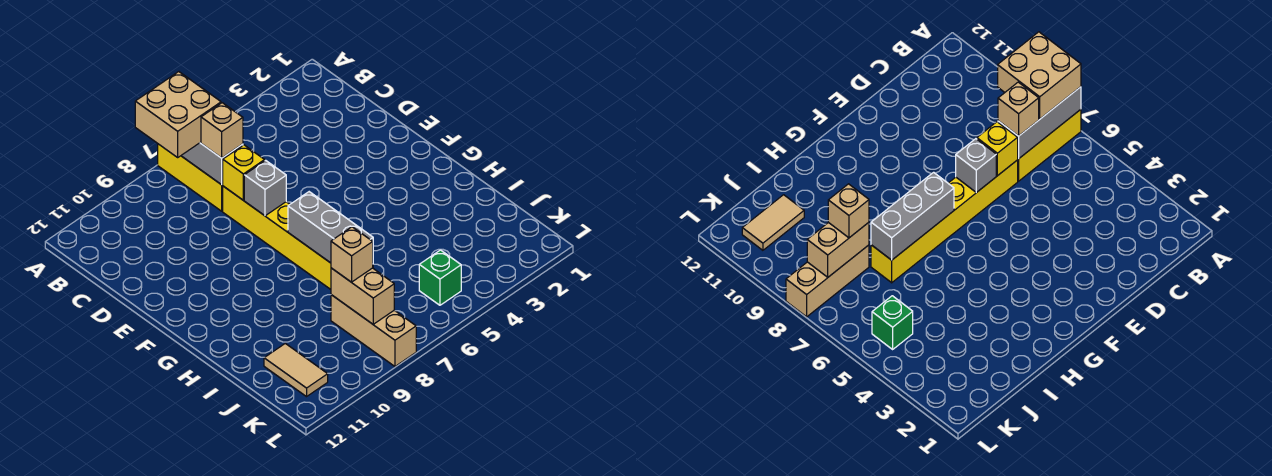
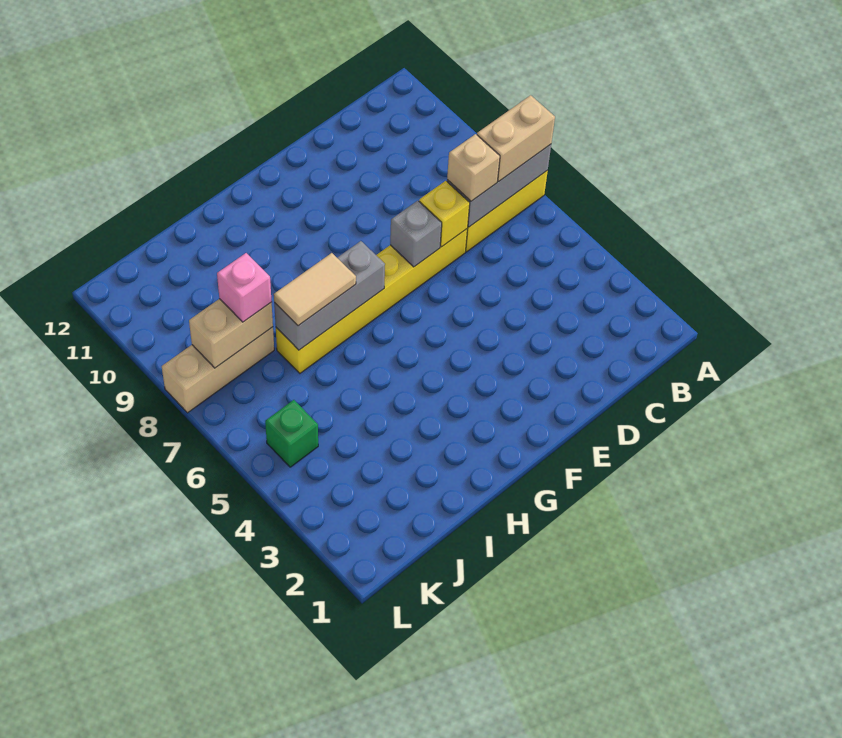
tan brick A7:B8 level 3 -> tan brick A7:B7 level 3
tan brick J8 level 3 -> pink brick J8 level 3
tan tile J11:K11 level 1 -> tan tile H7:I7 level 3

